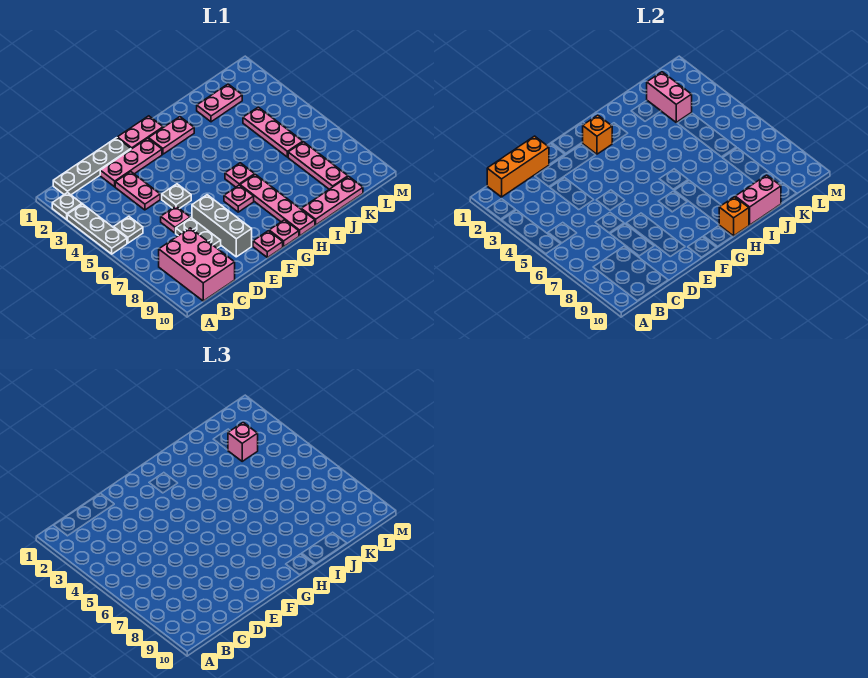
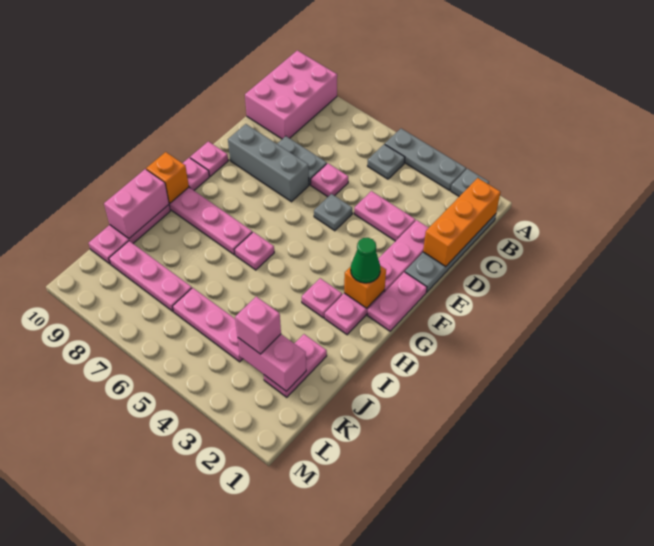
pink brick B8:C10 level 1 -> pink brick A9:C10 level 1
none -> green cone G2 level 3
pink plate G7 level 1 -> pink plate H3 level 1

